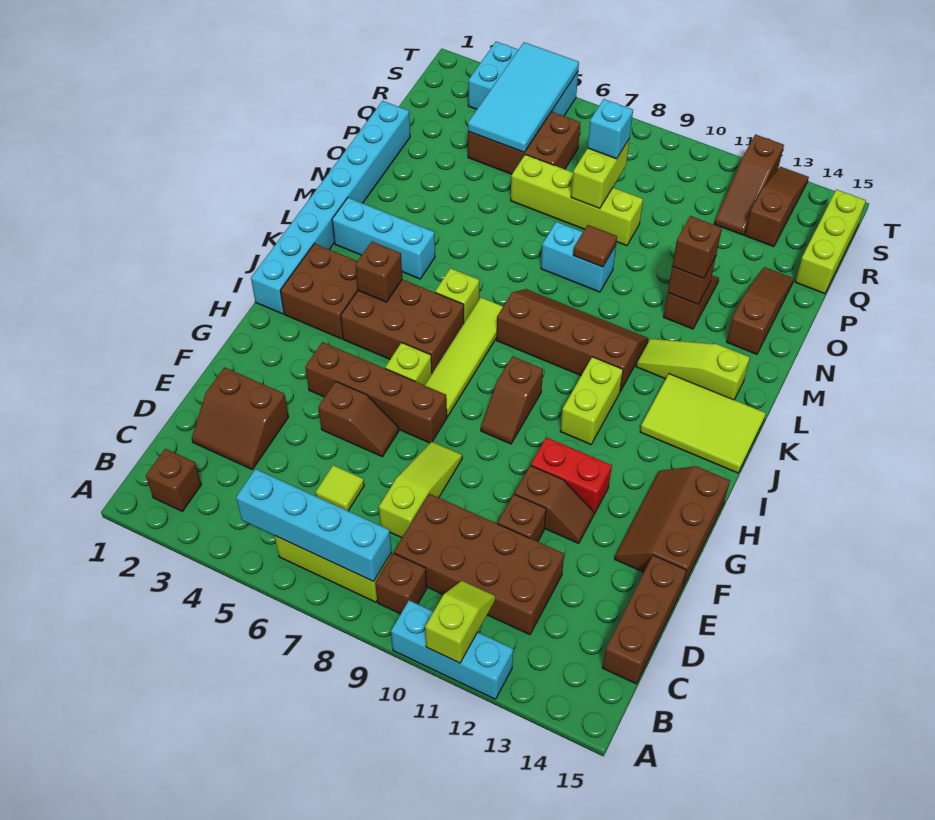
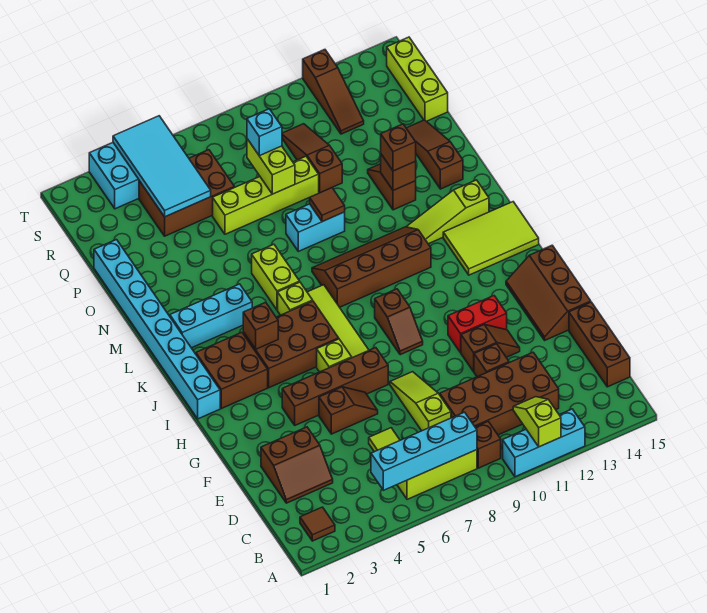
brown brick B2 level 1 -> brown tile B2 level 1
lime brick I11:J11 level 1 -> lime brick L6:M6 level 1
brown slope R13:T13 level 1 top R -> brown slope P10:R10 level 1 top P

